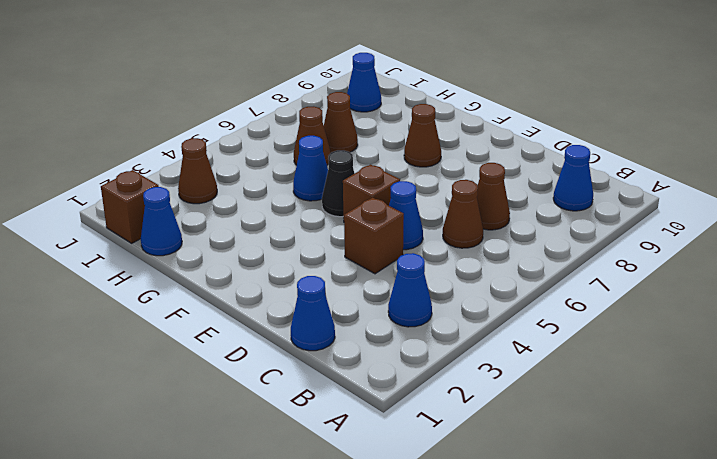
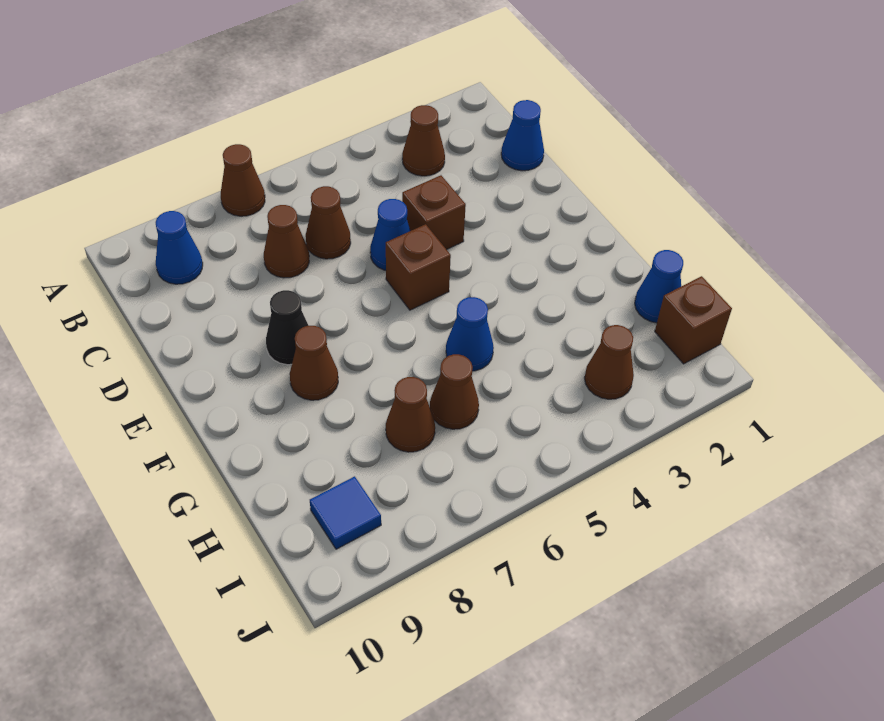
none -> brown cone A7 level 1
blue cone B3 level 1 -> brown cone B3 level 1
black cone F5 level 1 -> black cone E8 level 1
blue cone I9 level 1 -> blue tile I9 level 1

